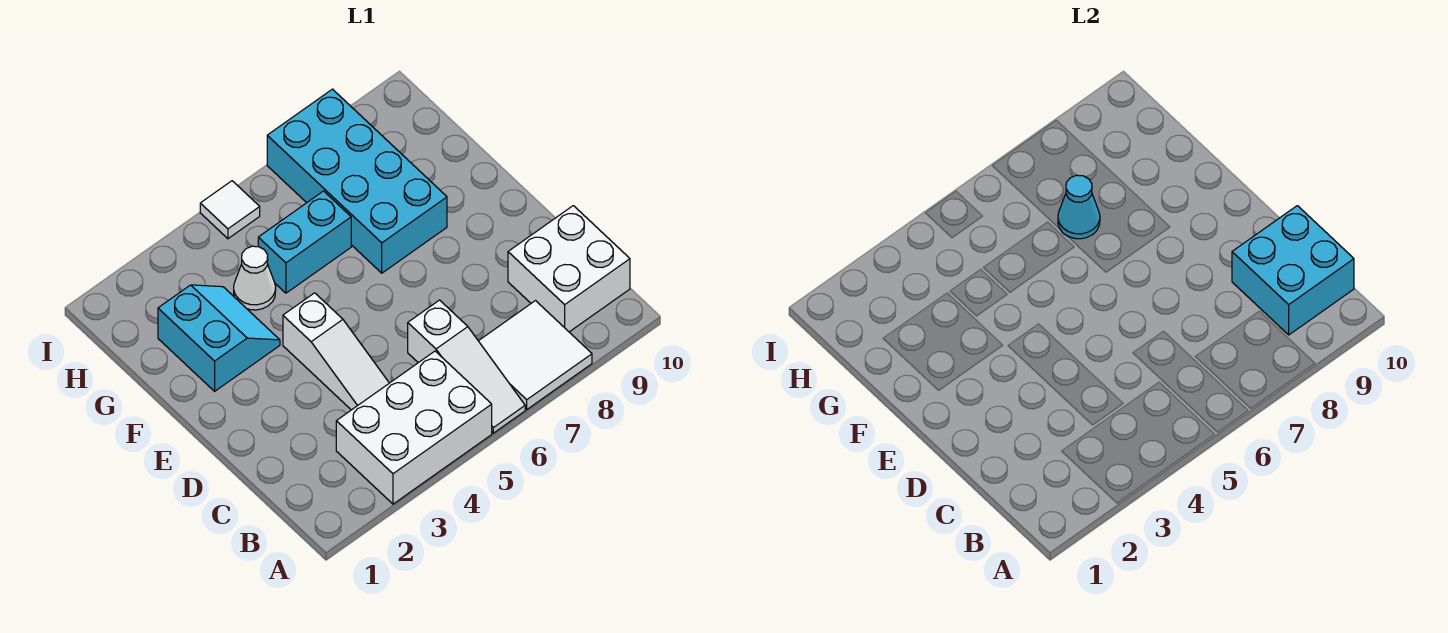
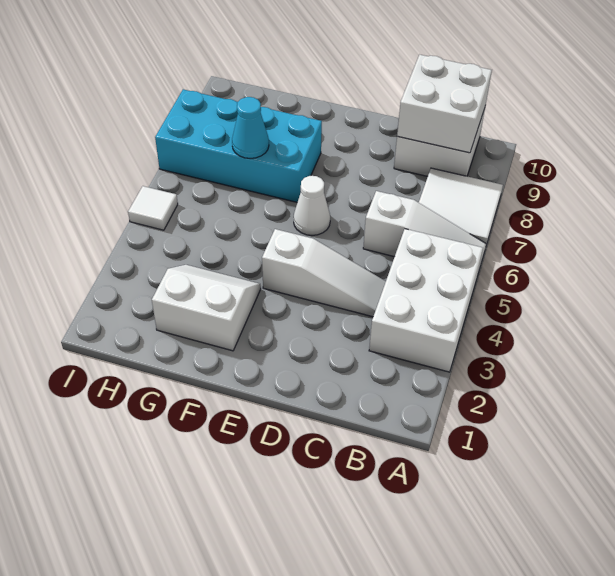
cyan brick B9:C10 level 2 -> white brick B9:C10 level 2
cyan slope F2:G3 level 1 top 2 -> white slope F2:G3 level 1 top 2
white cone G4 level 1 -> white cone E6 level 1
cyan brick G5:G6 level 1 -> none

